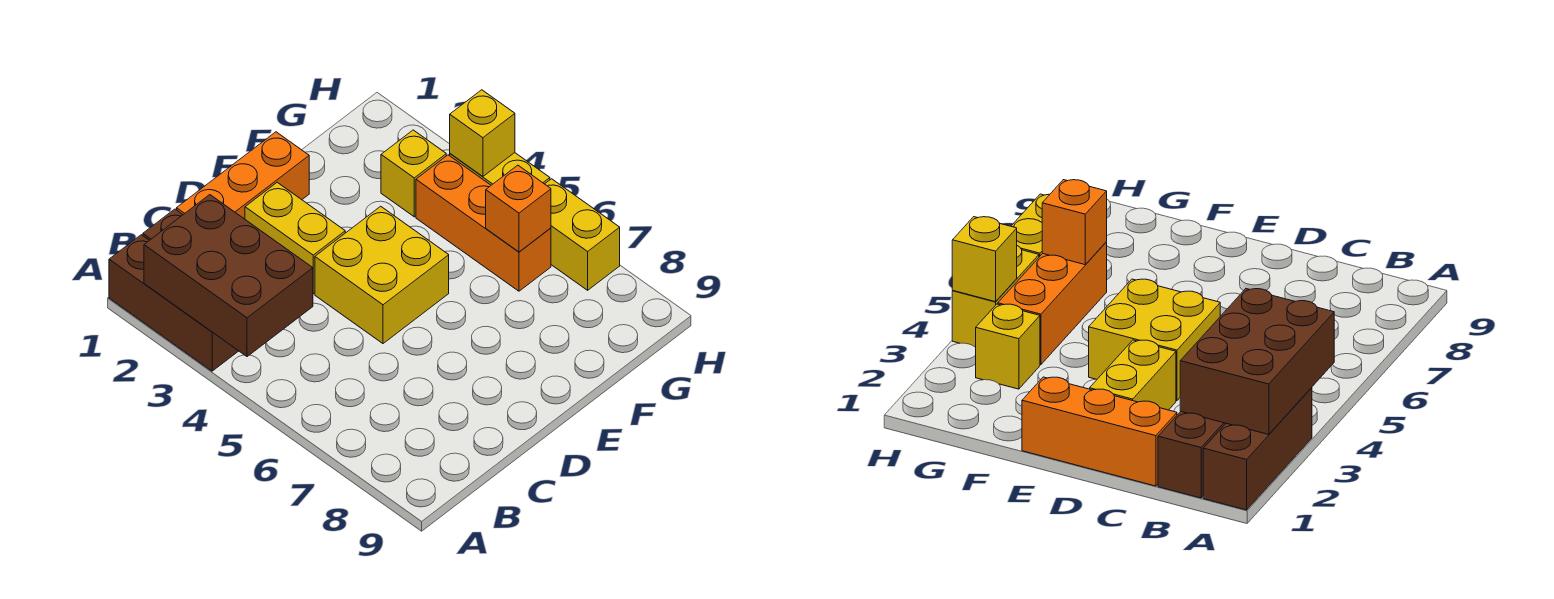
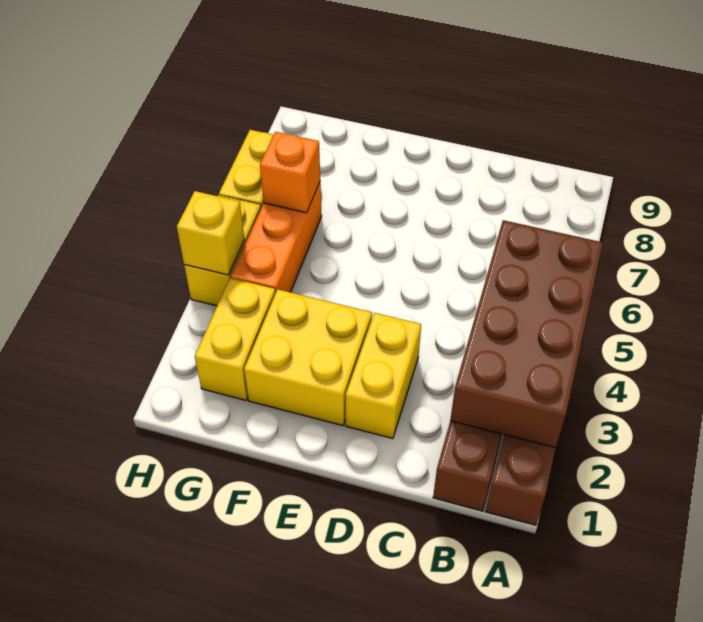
brown brick A2:B4 level 2 -> brown brick A2:B5 level 2
orange brick C1:E1 level 1 -> none
yellow brick D4:E5 level 1 -> yellow brick E2:F3 level 1
yellow brick G3 level 1 -> yellow brick G2:G3 level 1

